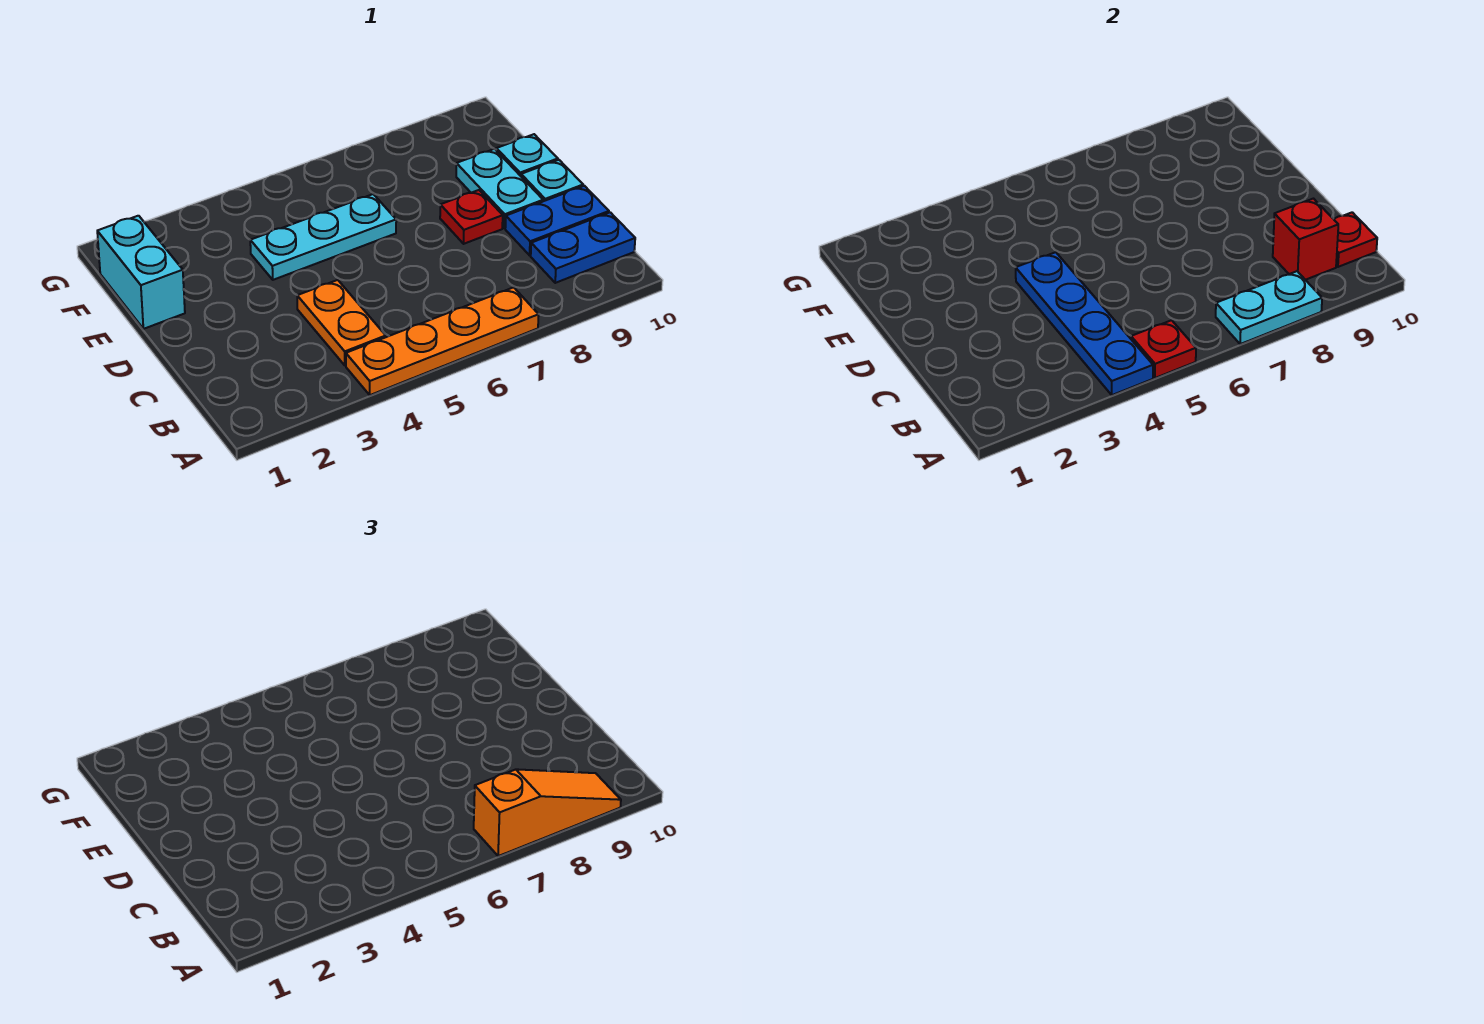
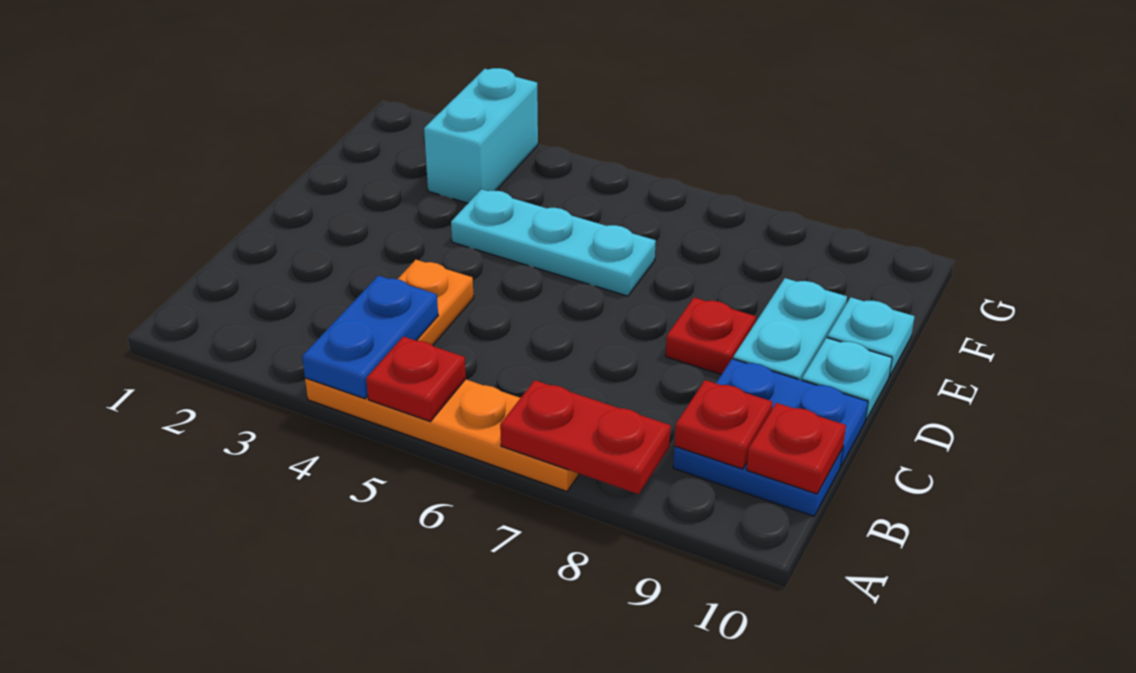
blue plate A4:D4 level 2 -> blue plate A4:B4 level 2
cyan plate A7:A8 level 2 -> red plate A7:A8 level 2
orange slope A7:A9 level 3 top 7 -> none
red brick B9 level 2 -> red plate B9 level 2
cyan brick E1:F1 level 1 -> cyan brick F3:G3 level 1

